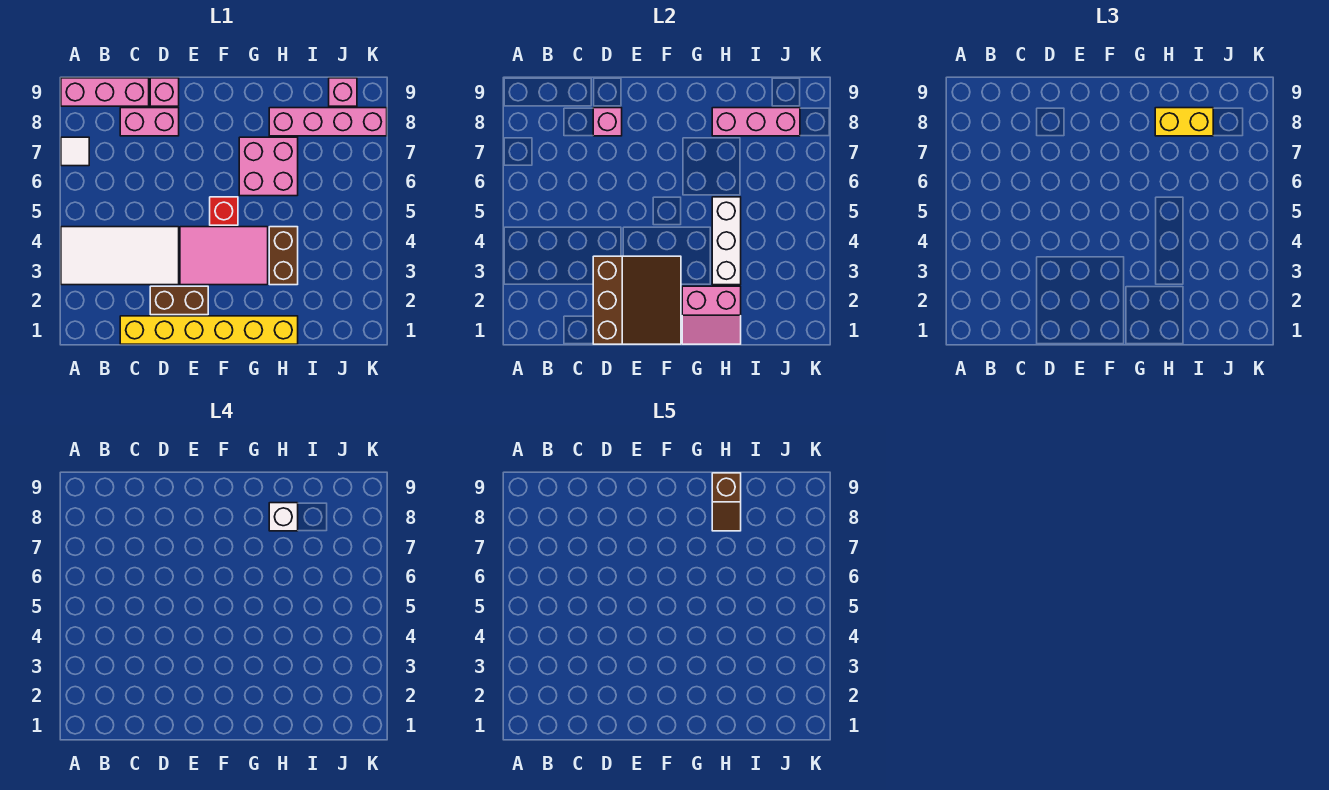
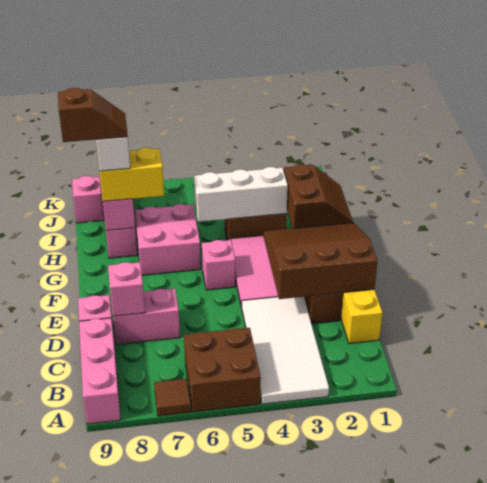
none -> brown brick A5:B6 level 1
white tile A7 level 1 -> brown tile A7 level 1
pink brick C8:D8 level 1 -> pink brick D7:D8 level 1
red brick F5 level 1 -> pink brick F5 level 1
pink slope G1:H2 level 2 top 2 -> brown slope G1:H2 level 2 top 2
yellow brick H8:I8 level 3 -> yellow brick H7:H8 level 3

